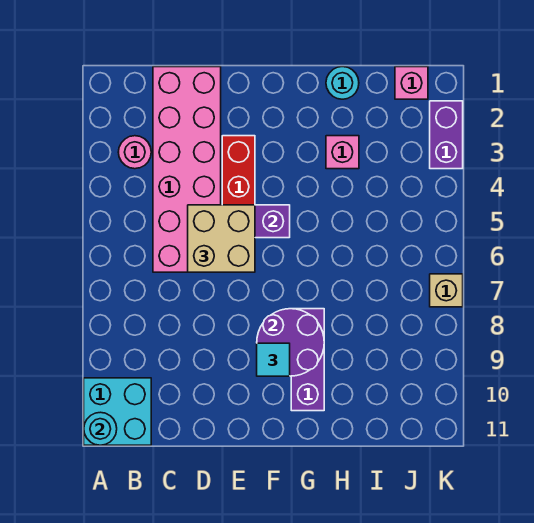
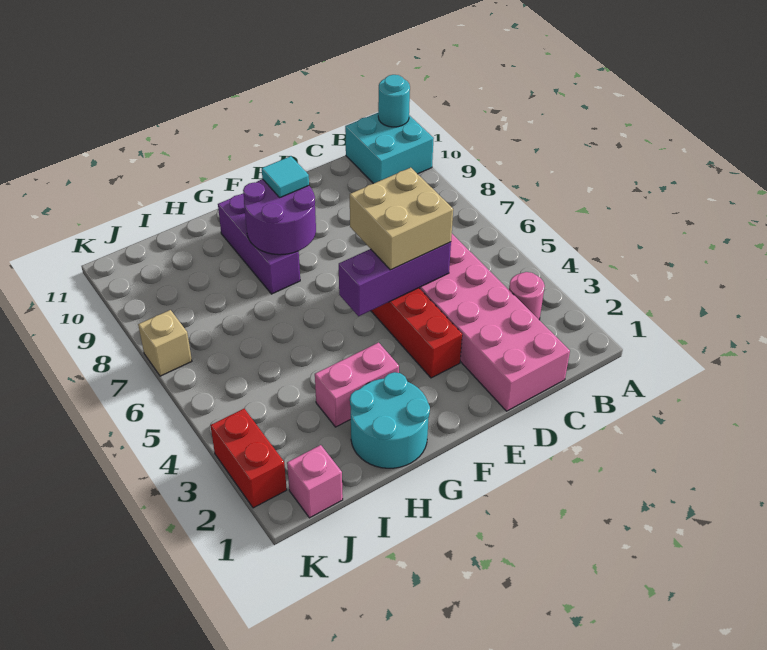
cyan round brick H1 level 1 -> cyan round brick G1:H2 level 1
pink brick H3 level 1 -> pink brick G3:H3 level 1
purple brick K2:K3 level 1 -> red brick K2:K3 level 1

